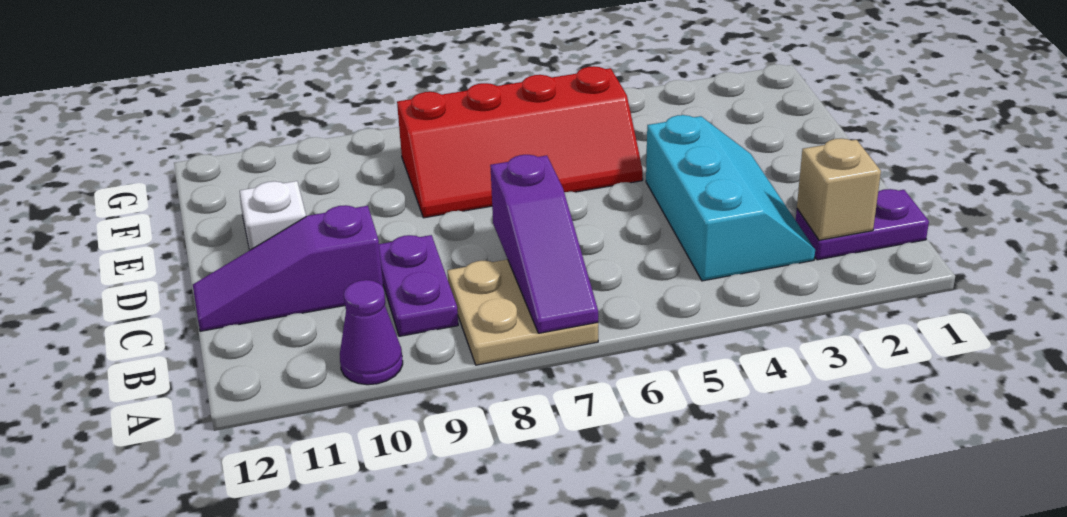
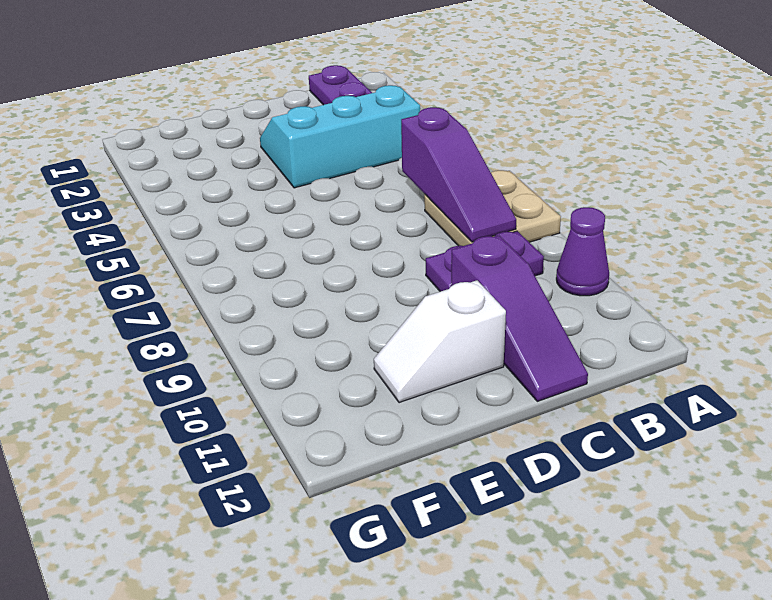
purple slope A7:C7 level 2 top C -> purple slope B6:B8 level 2 top 6
tan brick B2 level 2 -> none
red slope E5:F8 level 1 top F -> none

